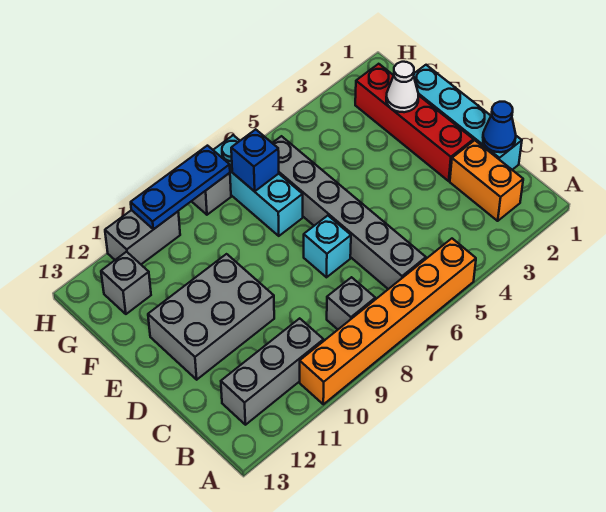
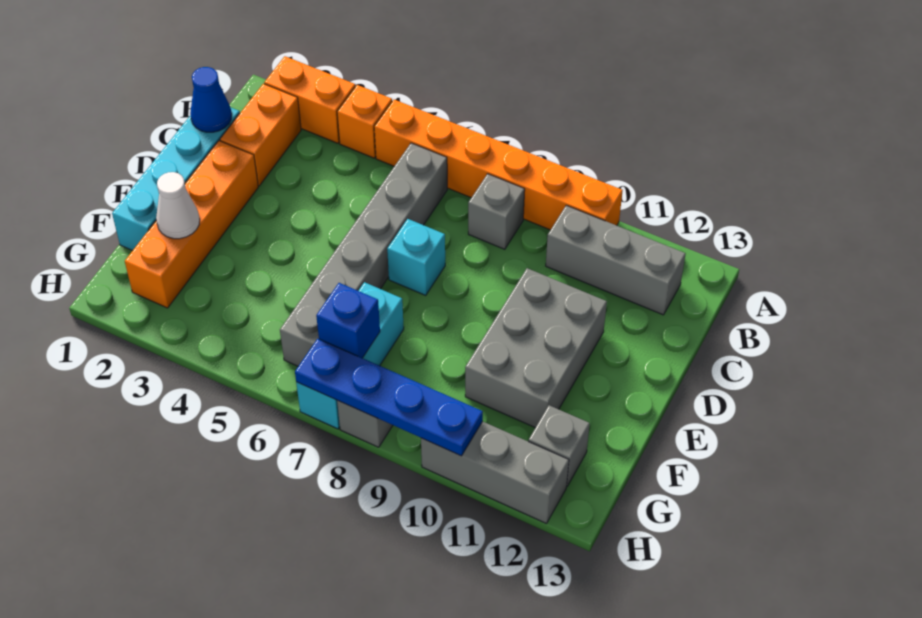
none -> orange brick A2:A3 level 1
none -> orange brick A4 level 1
red brick D2:G2 level 1 -> orange brick D2:G2 level 1
grey brick D10:E12 level 1 -> grey brick D10:F11 level 1
blue plate H8:H10 level 2 -> blue plate H7:H10 level 2
grey brick H10:H11 level 1 -> grey brick H10:H12 level 1

